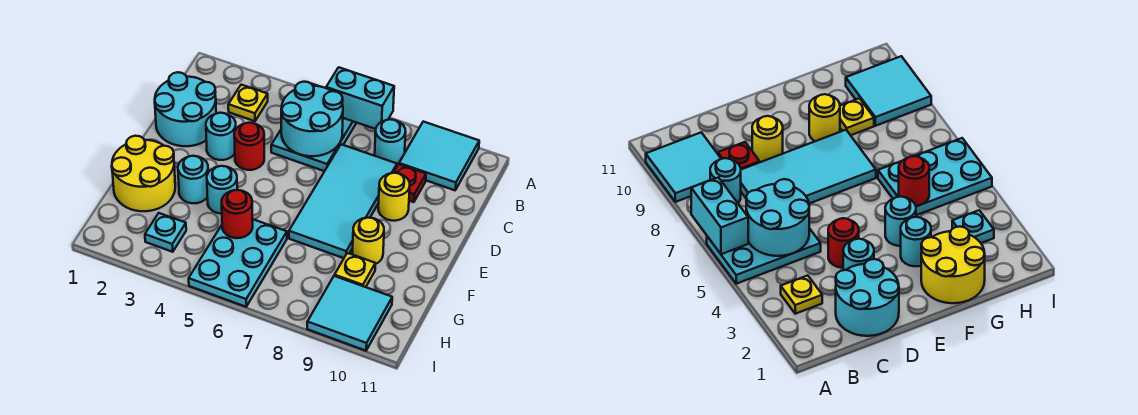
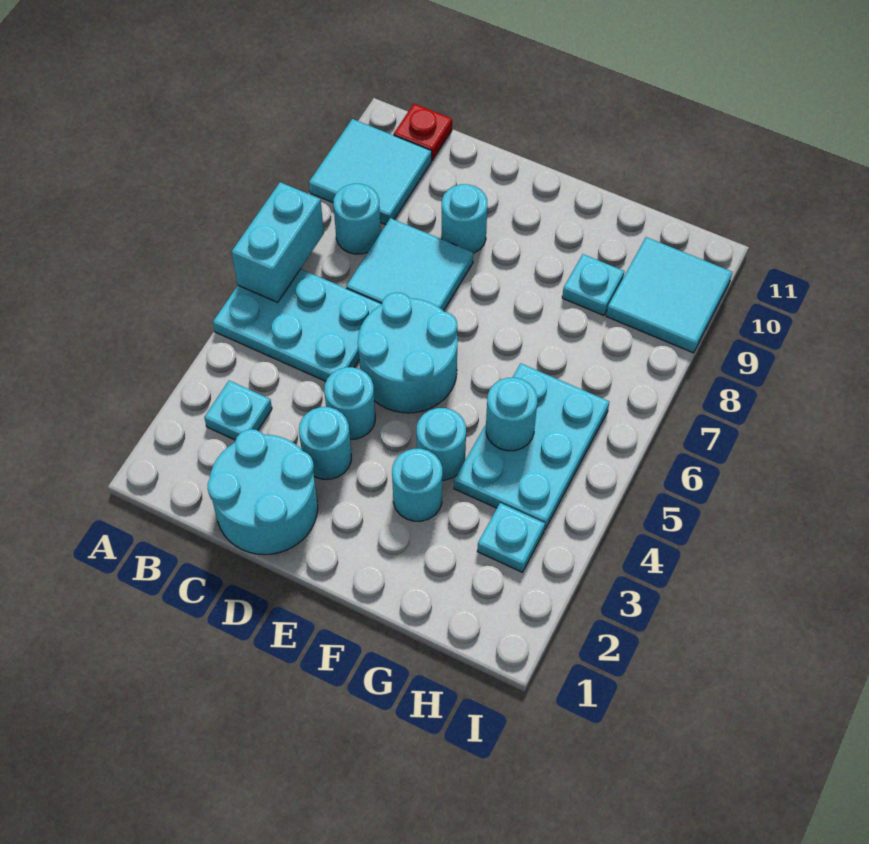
yellow plate B3 level 1 -> cyan plate B3 level 1
cyan round brick B5:C6 level 2 -> cyan round brick D5:E6 level 1
cyan tile C7:F8 level 1 -> cyan tile C7:D8 level 1
red plate C9 level 1 -> red plate B11 level 1
red round brick D4 level 1 -> cyan round brick D4 level 1
yellow round brick D9 level 1 -> cyan round brick D9 level 1
yellow round brick F1:G2 level 1 -> none
yellow round brick F9 level 1 -> none
cyan plate G5:I6 level 1 -> cyan plate G4:H6 level 1
red round brick G5 level 2 -> cyan round brick G5 level 2
yellow plate G9 level 1 -> cyan plate G9 level 1

